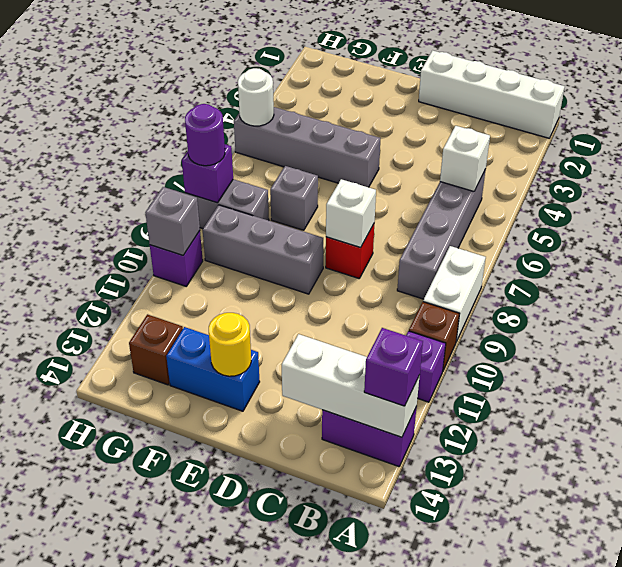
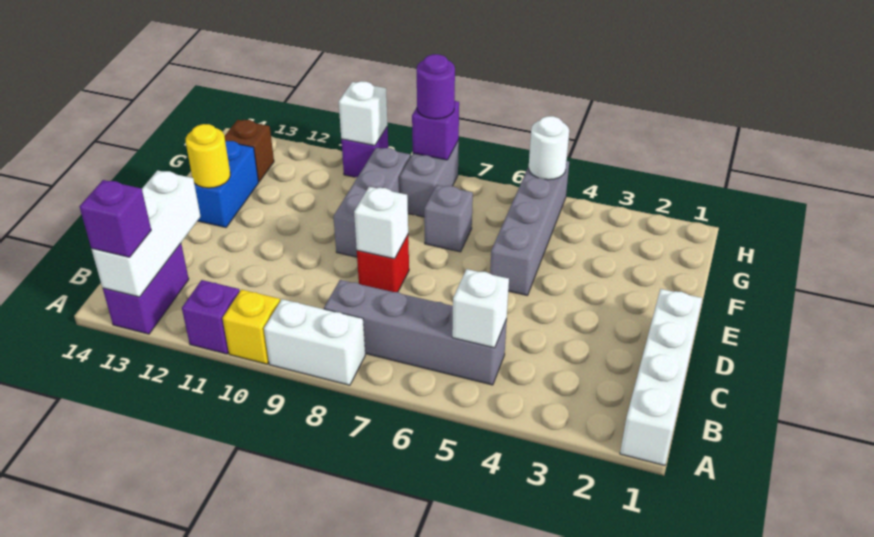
brown brick A10 level 1 -> yellow brick A10 level 1
grey brick H10 level 2 -> white brick H10 level 2

